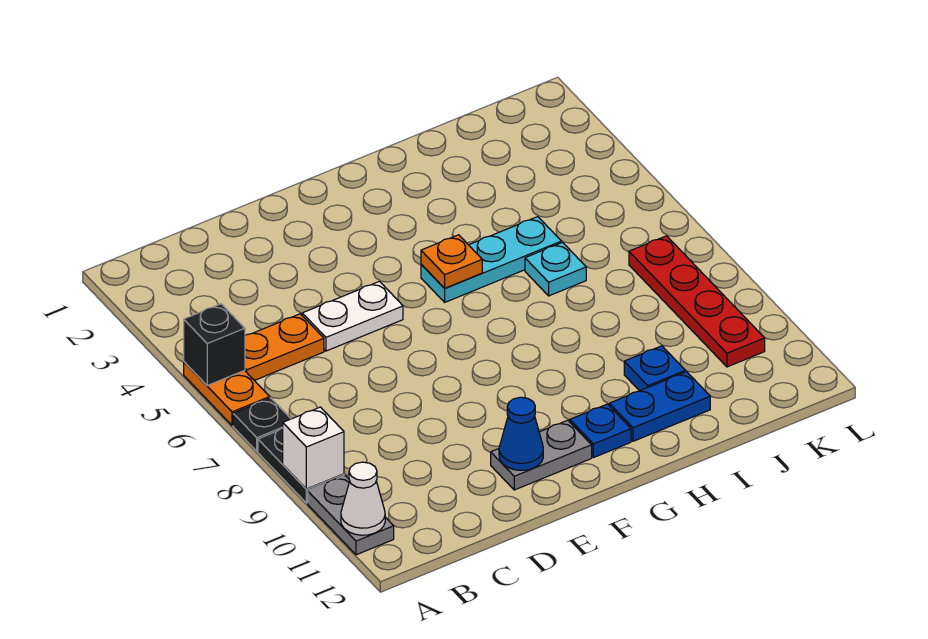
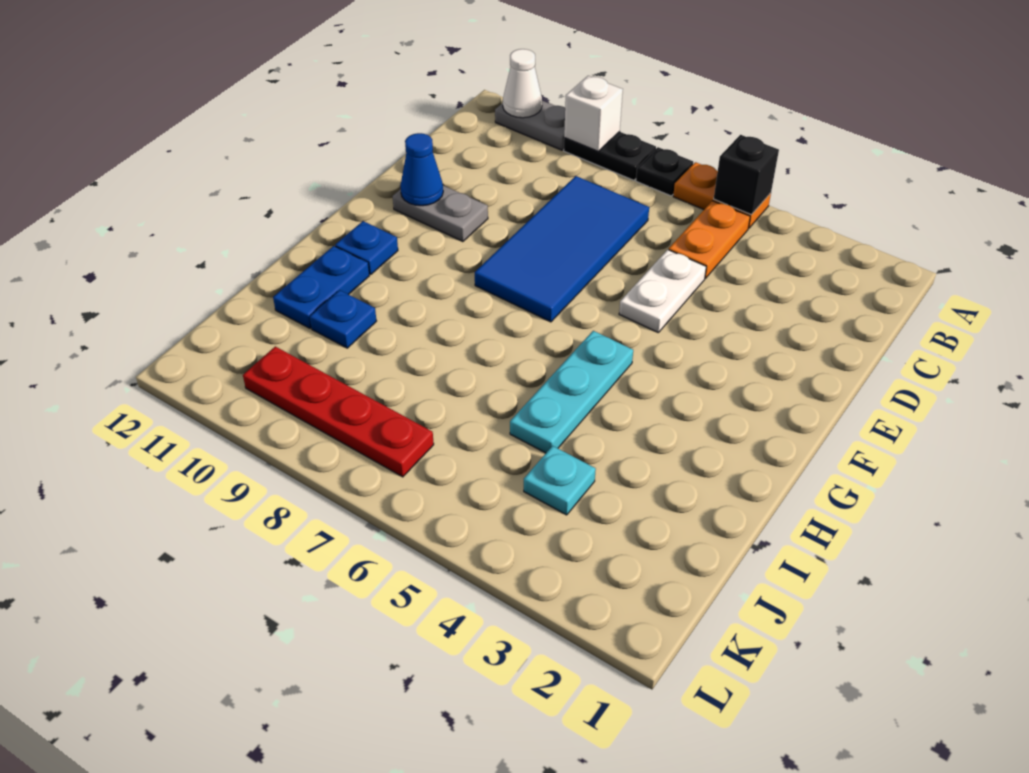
none -> blue tile C7:F8 level 1
grey plate E11:F11 level 1 -> grey plate E10:E11 level 1
orange plate G5 level 2 -> none
cyan plate I6 level 1 -> cyan plate J4 level 1

